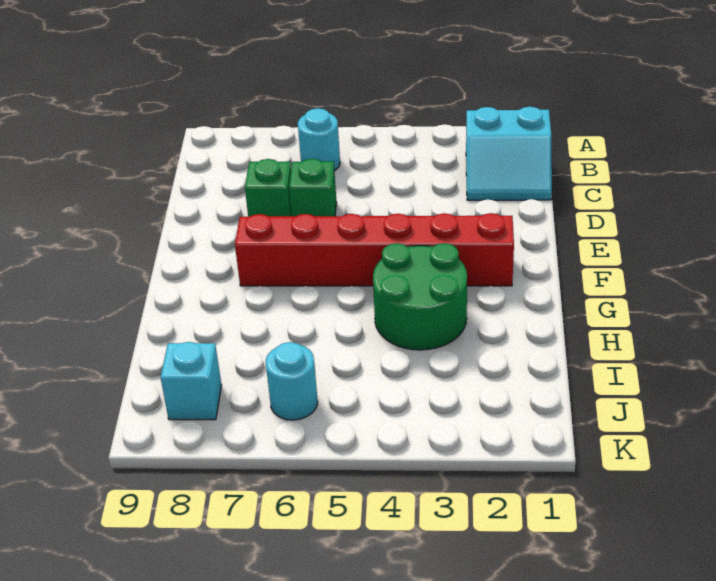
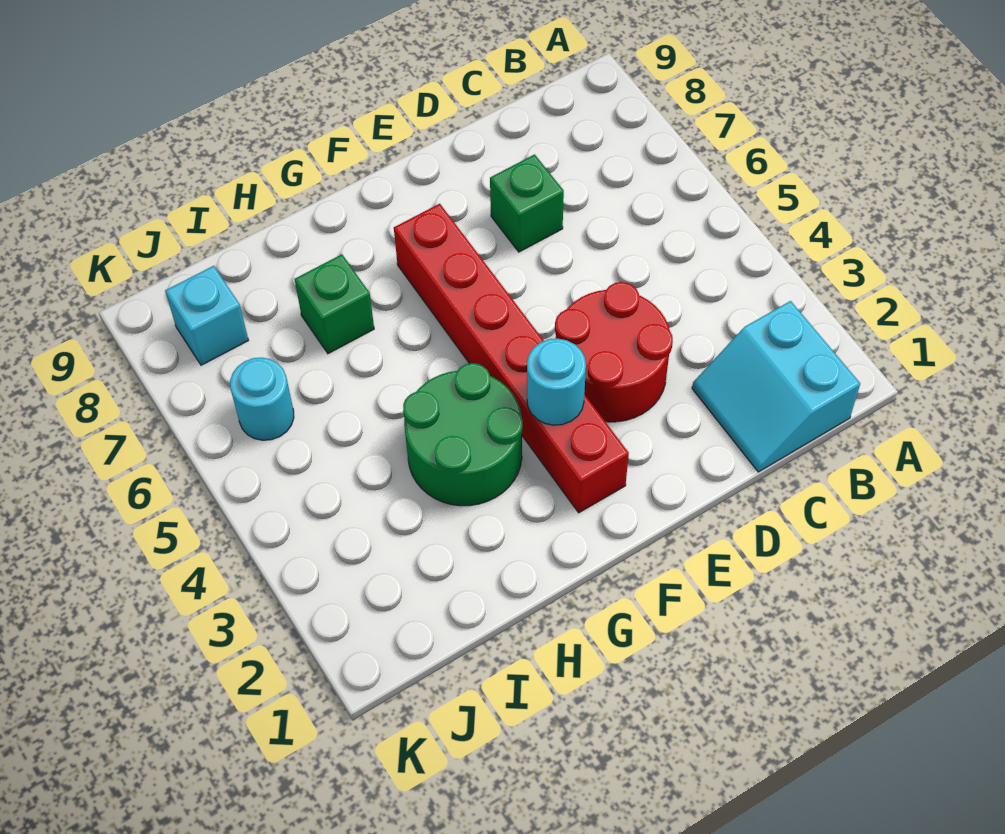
cyan round brick B6 level 1 -> cyan round brick F3 level 2
none -> red round brick D3:E4 level 1
green brick D6 level 1 -> green brick H7 level 1

